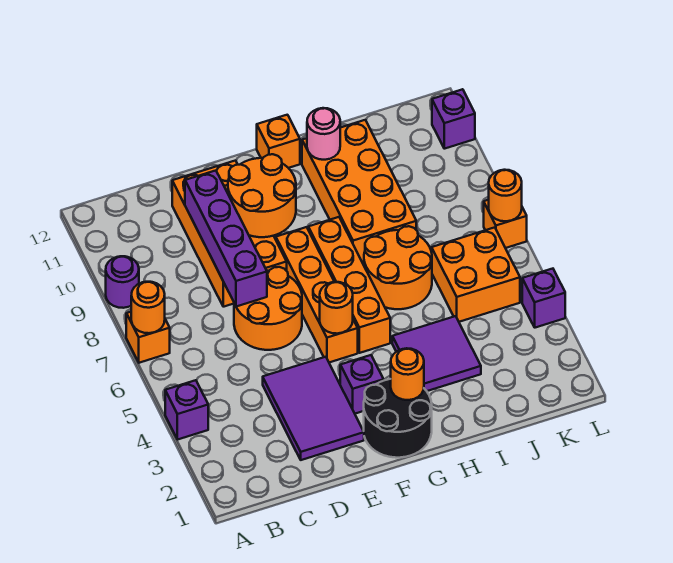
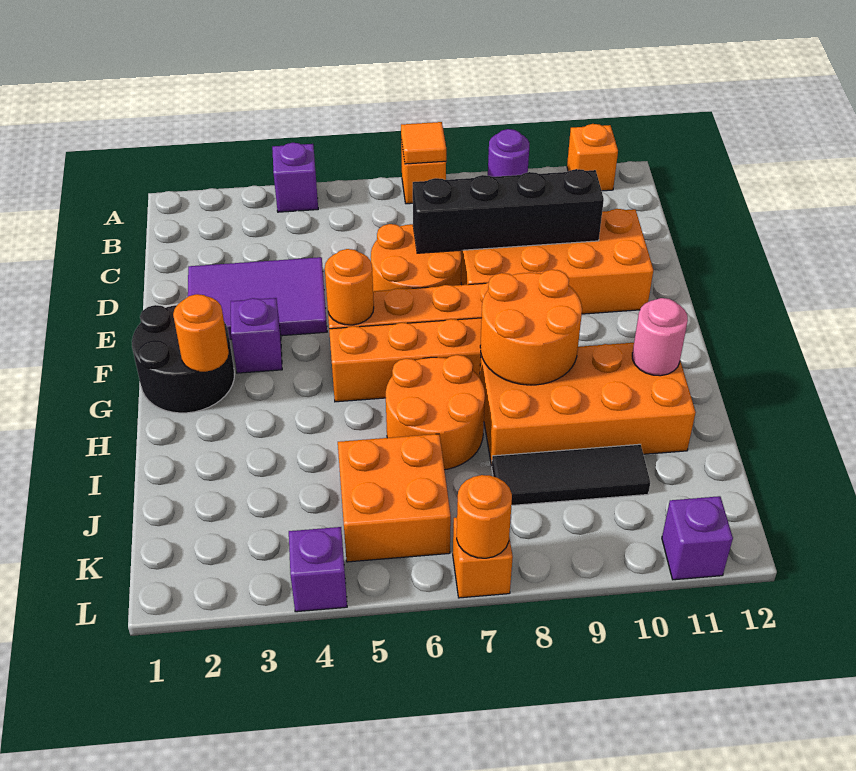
orange round brick A7 level 2 -> orange tile A7 level 2
purple brick D7:D10 level 2 -> black brick D7:D10 level 2
orange round brick E9:F10 level 2 -> orange round brick G8:H9 level 2
orange brick G12 level 1 -> orange brick A11 level 1
purple tile H3:I4 level 1 -> none
none -> black tile J8:J10 level 1

